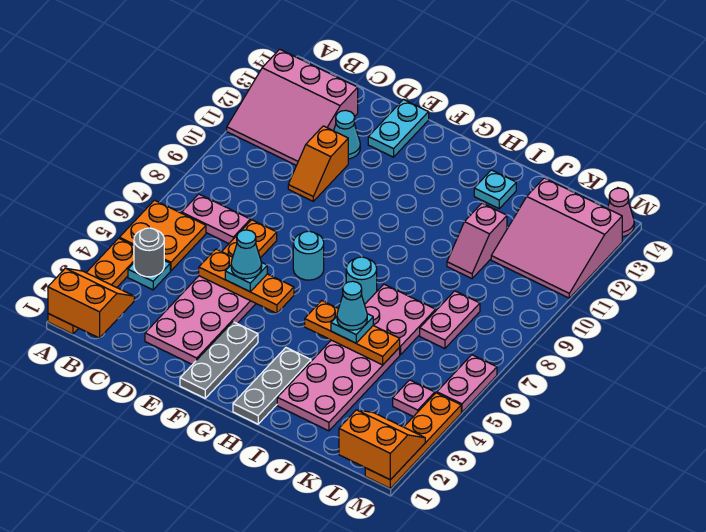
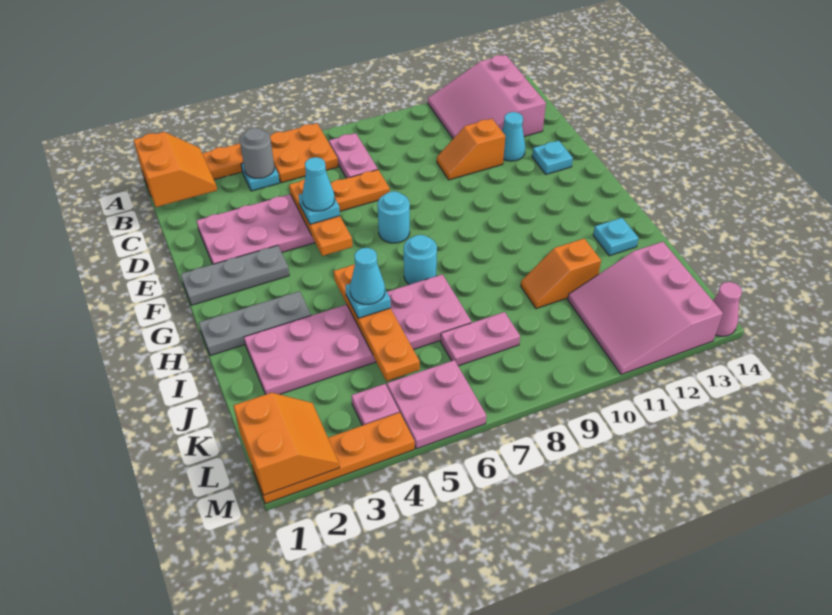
cyan plate E13:E14 level 1 -> cyan plate E13 level 1
orange plate H5:J5 level 2 -> orange plate H5:K5 level 2
pink slope J10:J11 level 1 top 11 -> orange slope J10:J11 level 1 top 11
pink plate M5:M6 level 1 -> pink plate L5:M6 level 1

